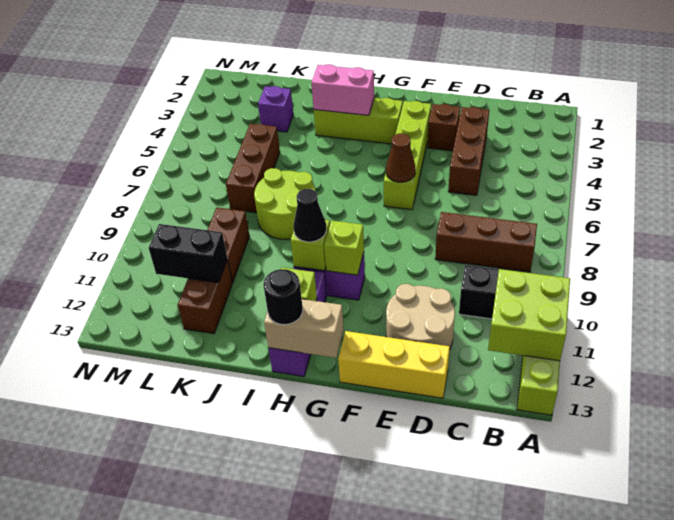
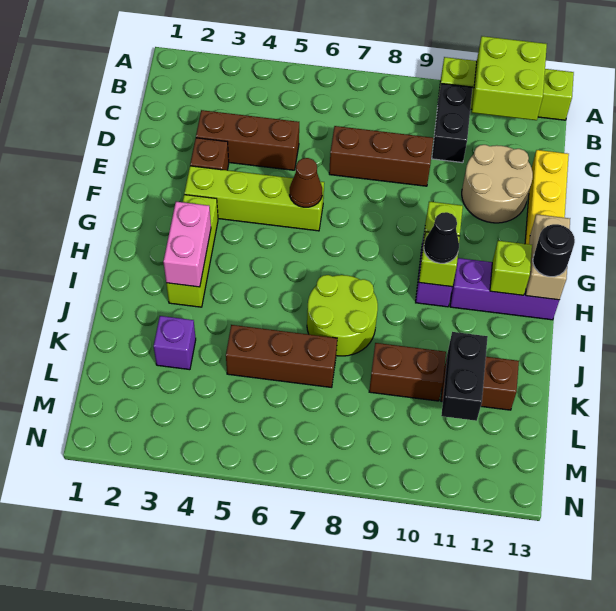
brown brick B8:D8 level 1 -> brown brick D7:D9 level 1

